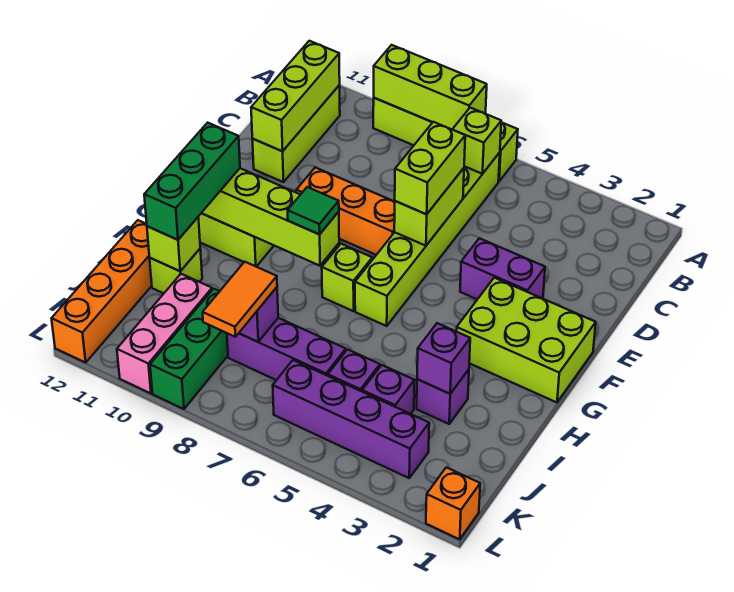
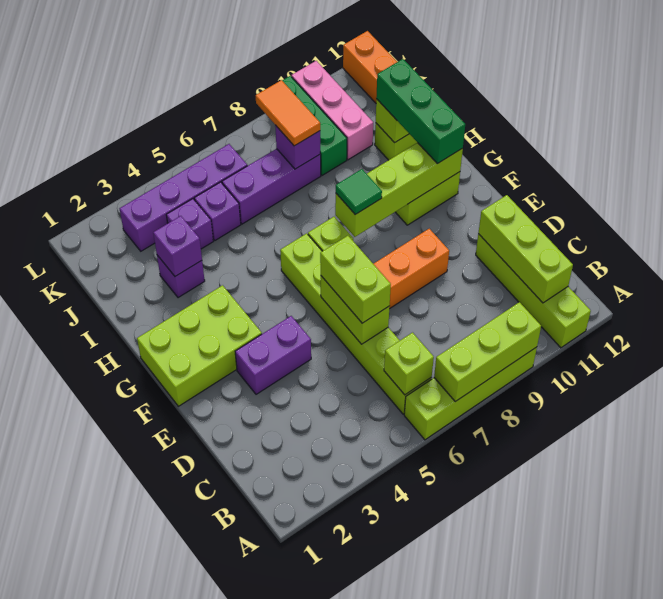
lime brick B11:D11 level 1 -> lime brick A11:D11 level 1
orange brick L1 level 1 -> none

